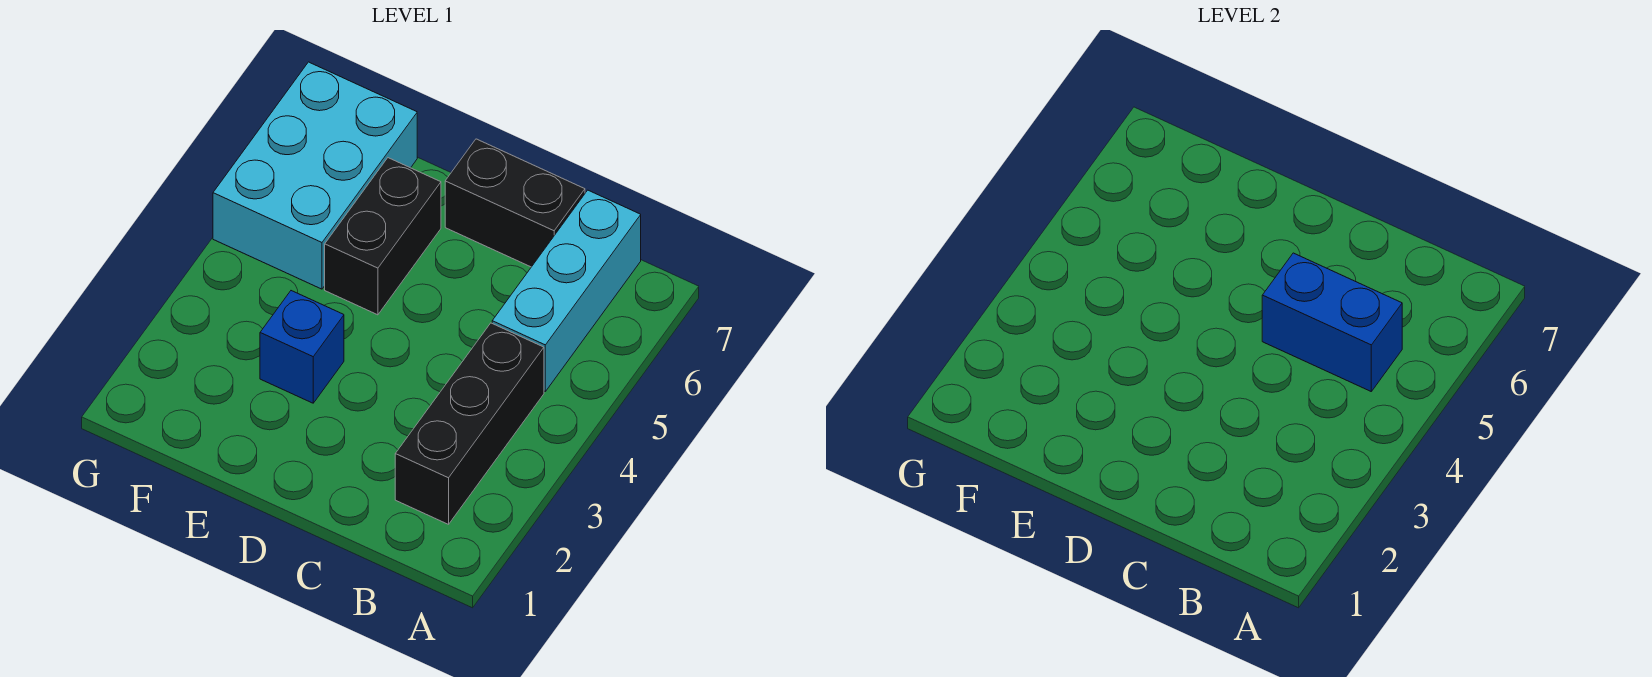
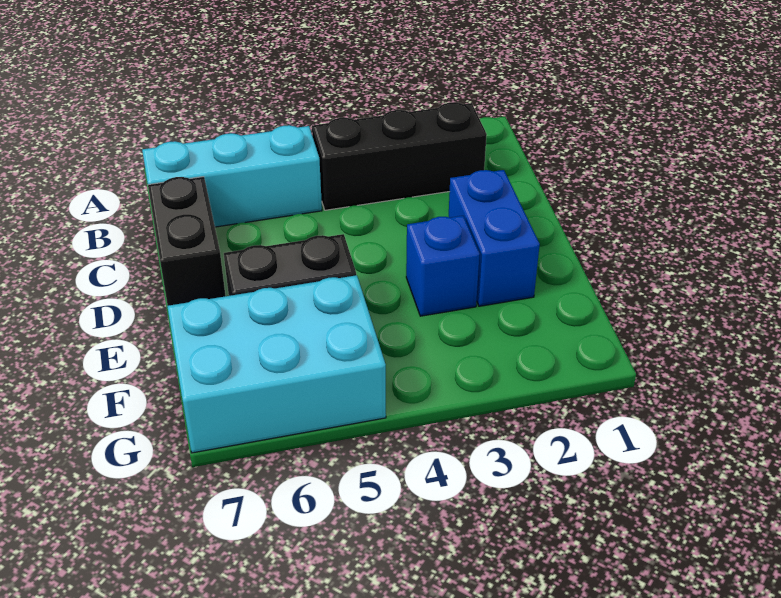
blue brick B5:C5 level 2 -> blue brick D2:E2 level 1

